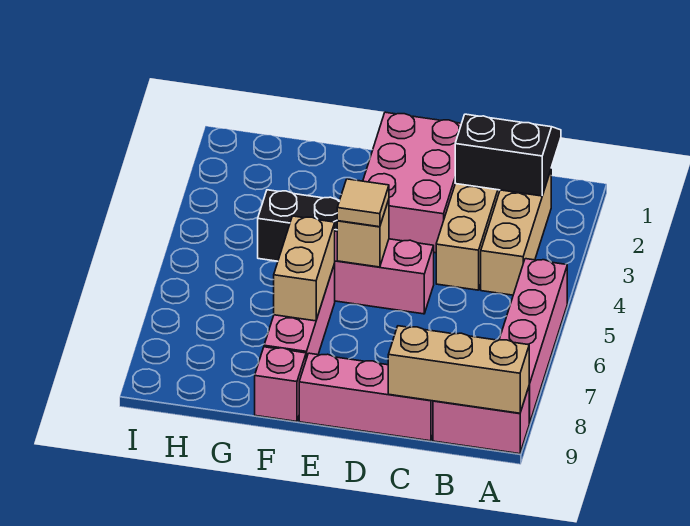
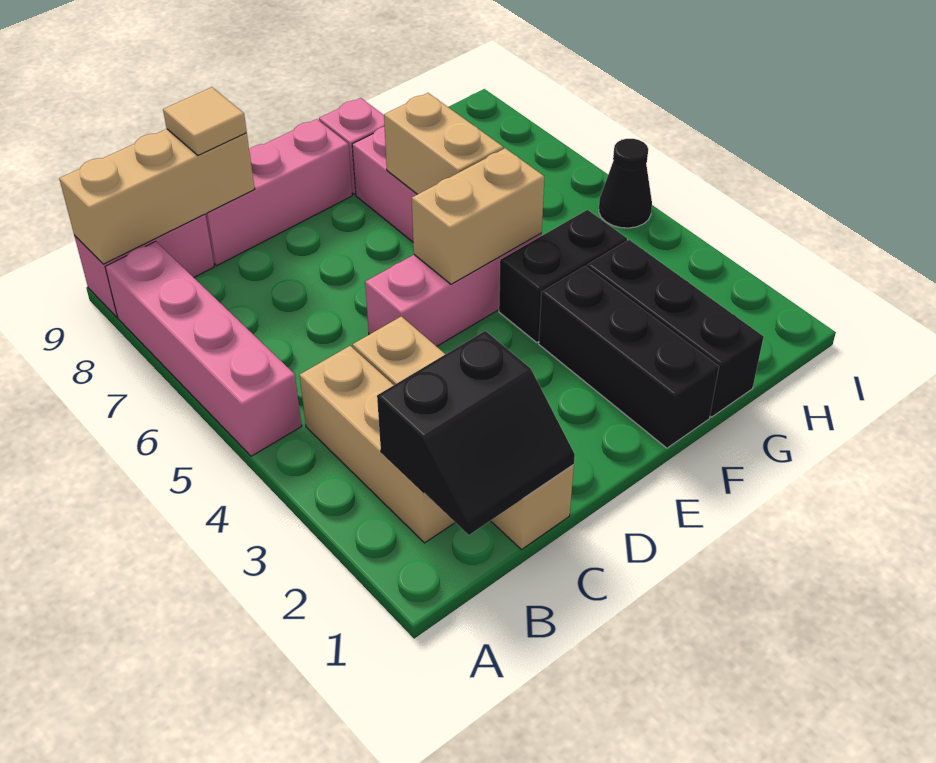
pink brick D1:E3 level 1 -> none
tan brick E5 level 2 -> tan brick E5:F5 level 2
tan tile E5 level 3 -> tan tile C9 level 3
none -> black brick F1:F3 level 1
none -> black brick G1:G3 level 1
none -> black cone I5 level 1

